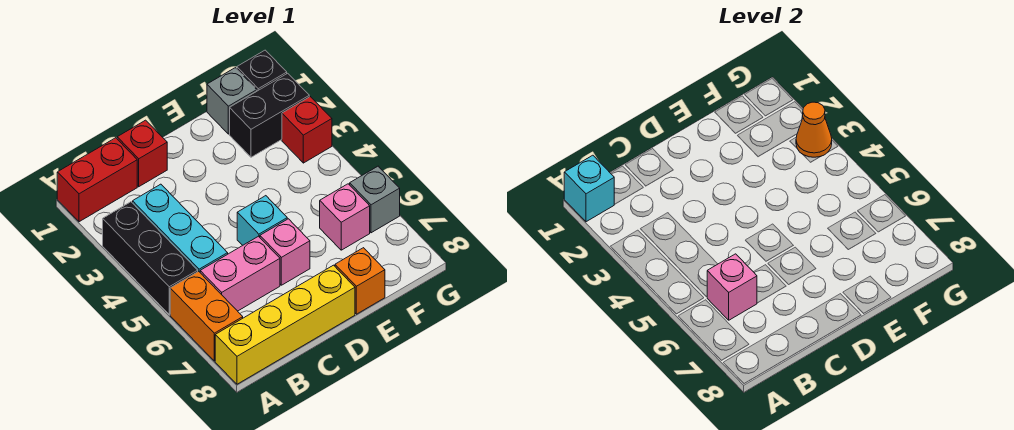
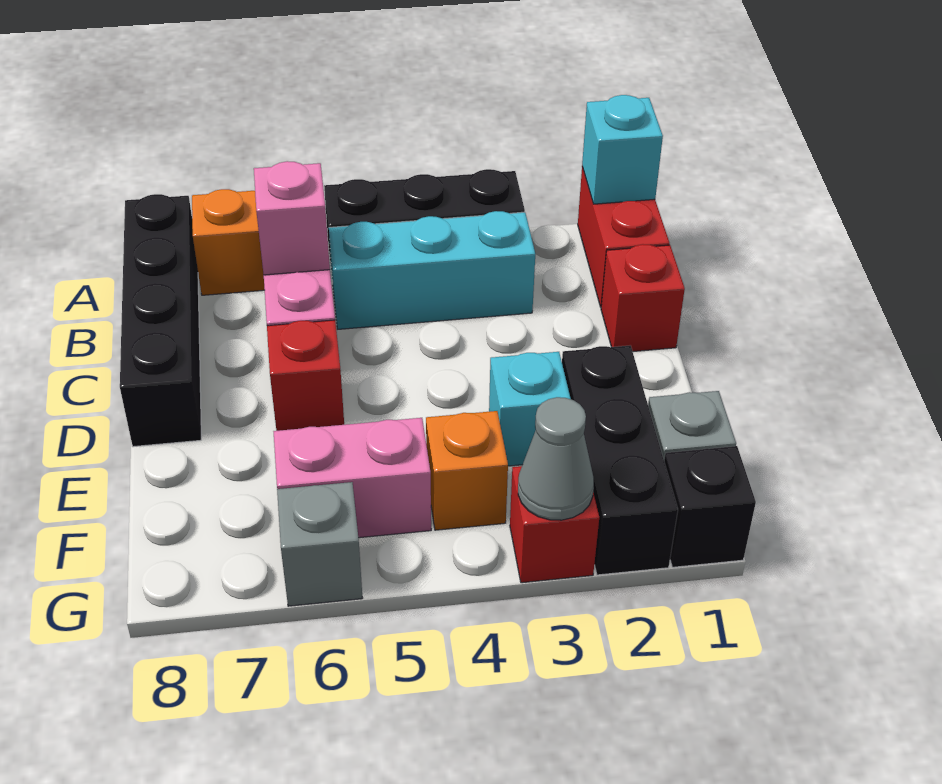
yellow brick A8:D8 level 1 -> black brick A8:D8 level 1
cyan brick D5 level 1 -> cyan brick E3 level 1
pink brick D6 level 1 -> red brick D6 level 1
orange brick E8 level 1 -> orange brick F4 level 1
black brick F2:G2 level 1 -> black brick E2:G2 level 1
pink brick F6 level 1 -> pink brick F5:F6 level 1
orange cone G3 level 2 -> grey cone G3 level 2

